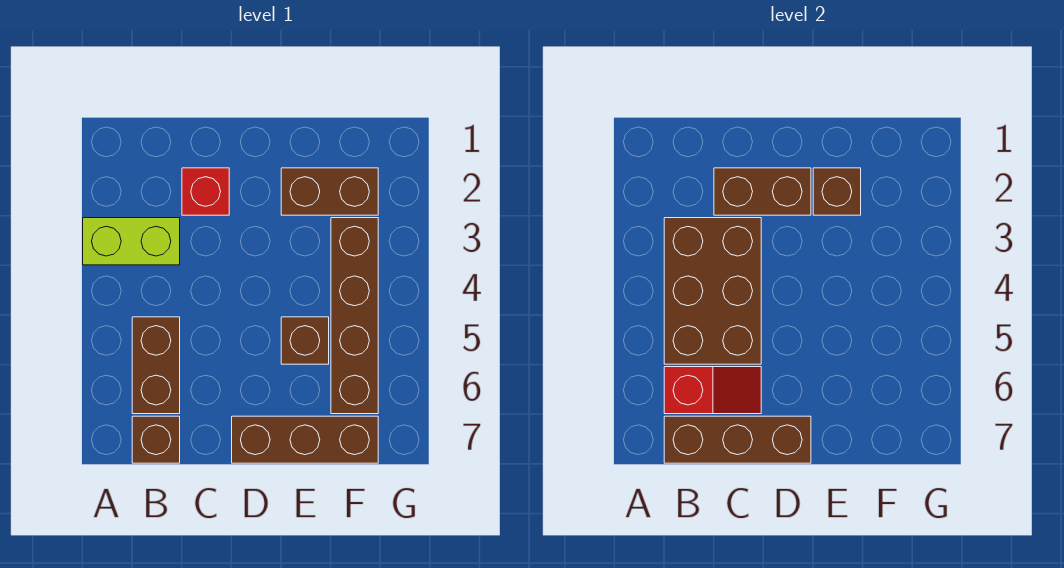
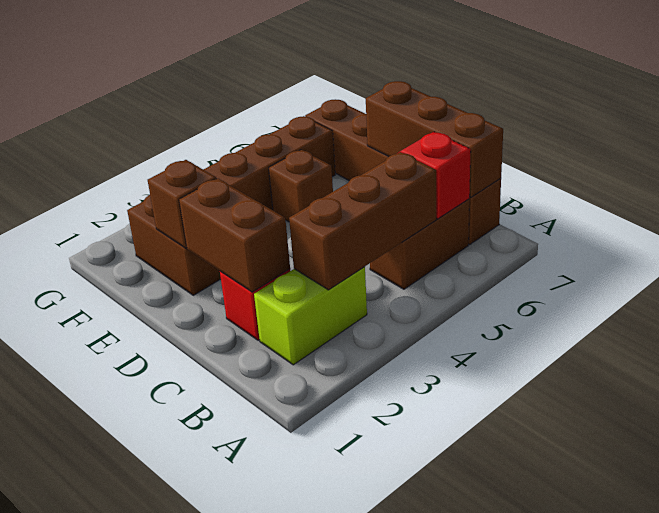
lime brick A3:B3 level 1 -> lime brick B2:B3 level 1
brown brick B3:C5 level 2 -> brown brick B3:B5 level 2

